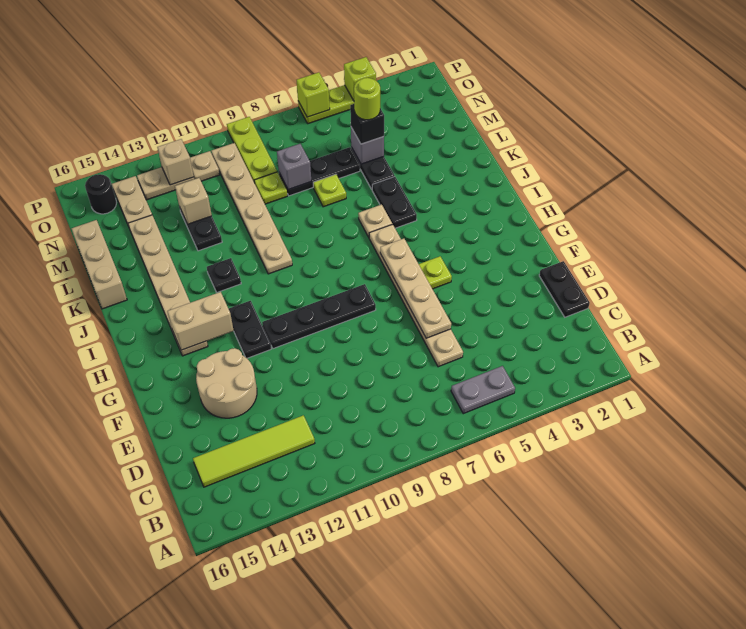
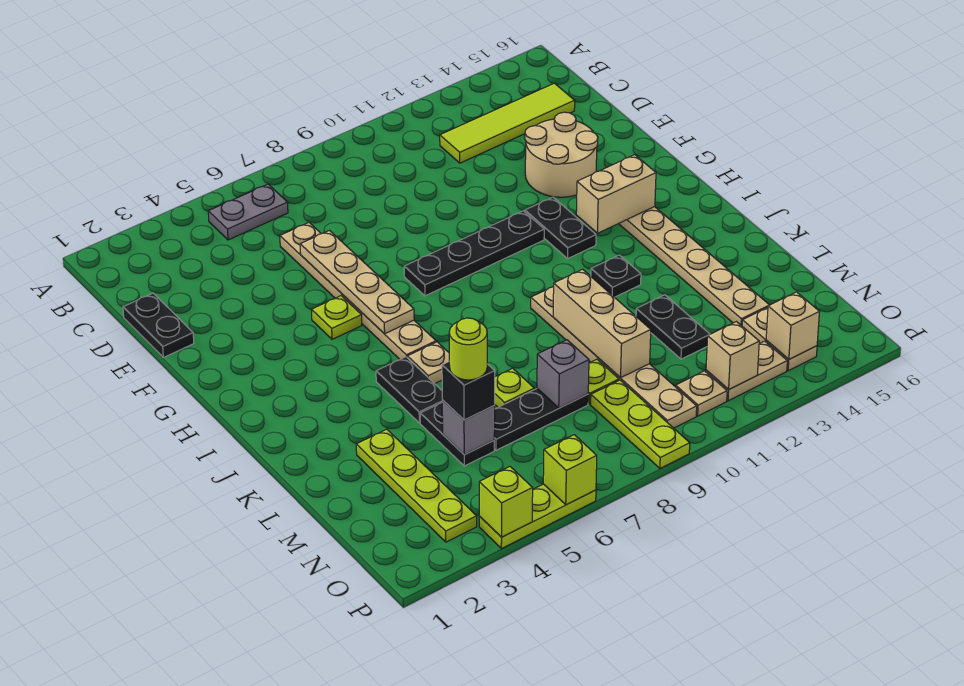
tan brick K16:M16 level 1 -> tan brick K10:M10 level 2
none -> lime plate L3:O3 level 1
tan brick M12 level 2 -> tan brick O14 level 2
black round brick O15 level 1 -> none

